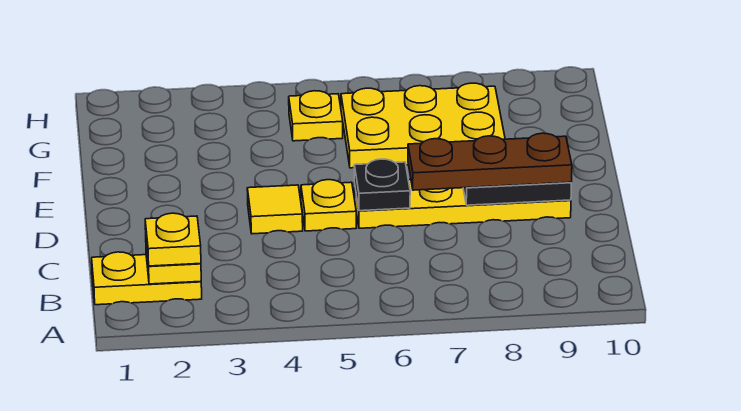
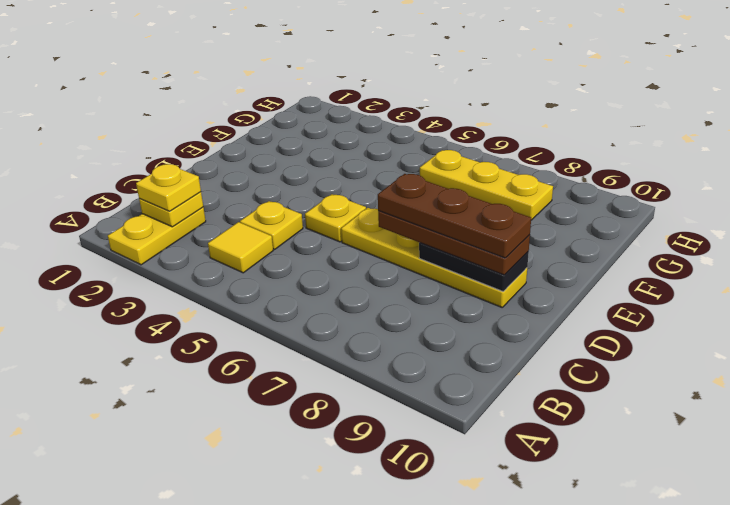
yellow plate B1:B2 level 1 -> yellow plate A2:B2 level 1
yellow tile D4 level 1 -> yellow tile B4 level 1
black plate D6 level 2 -> none
none -> brown plate D7:D9 level 4
yellow plate F6:G8 level 1 -> yellow plate G6:G8 level 1
yellow plate G5 level 1 -> yellow plate C4 level 1

